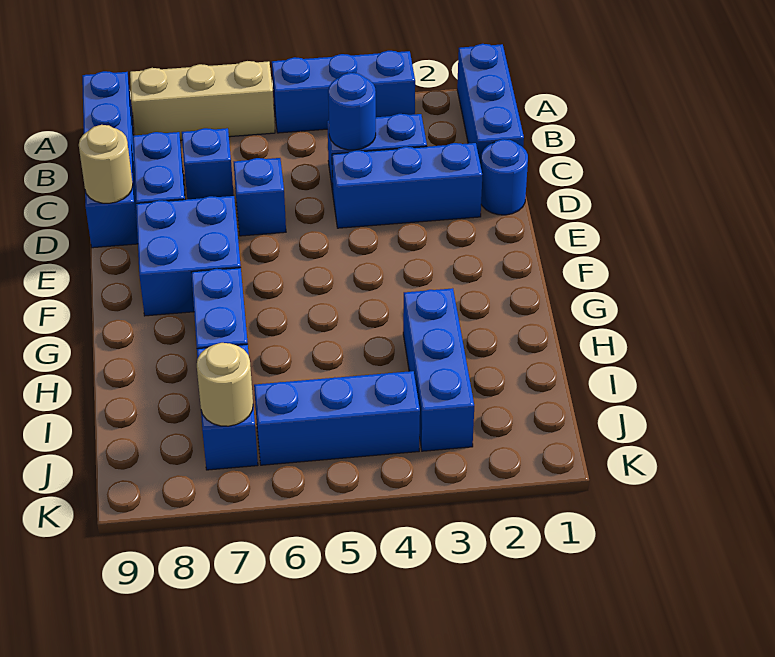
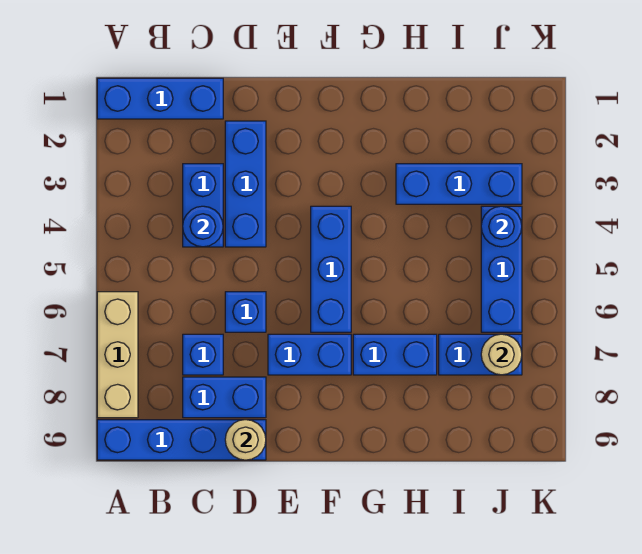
blue brick A3:A5 level 1 -> blue brick F4:F6 level 1
blue round brick D1 level 1 -> blue round brick J4 level 2
blue brick E7:F8 level 1 -> blue brick E7:F7 level 1

